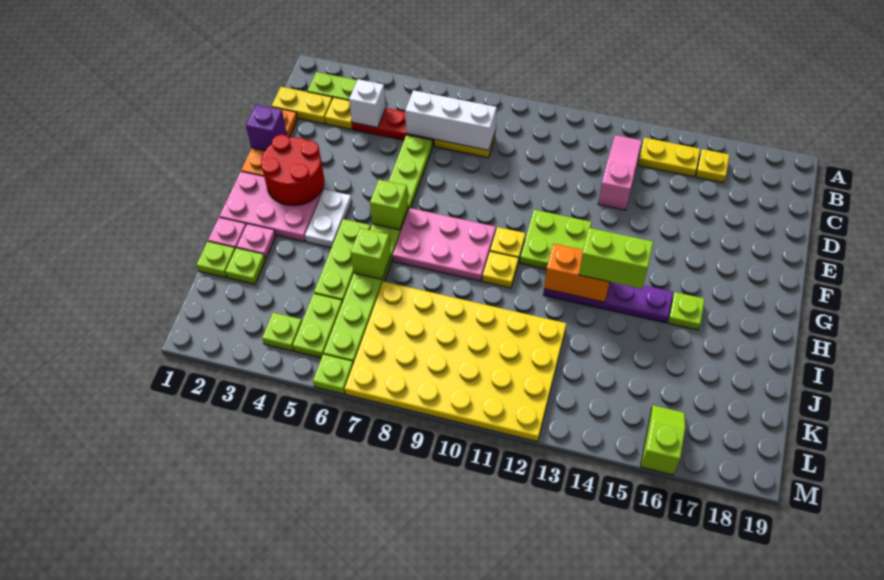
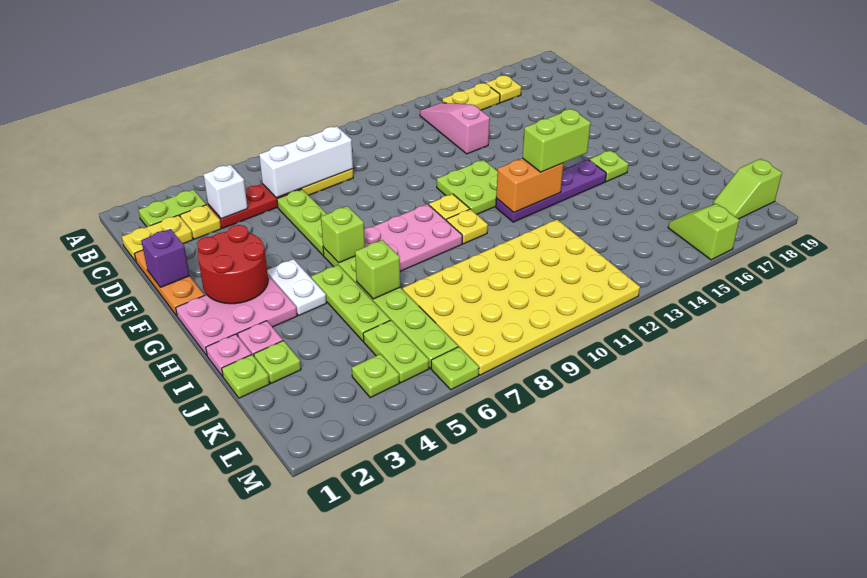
none -> lime slope L18:L19 level 1 top 19

